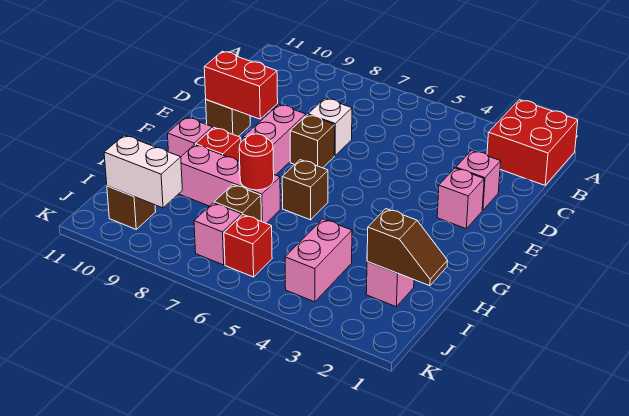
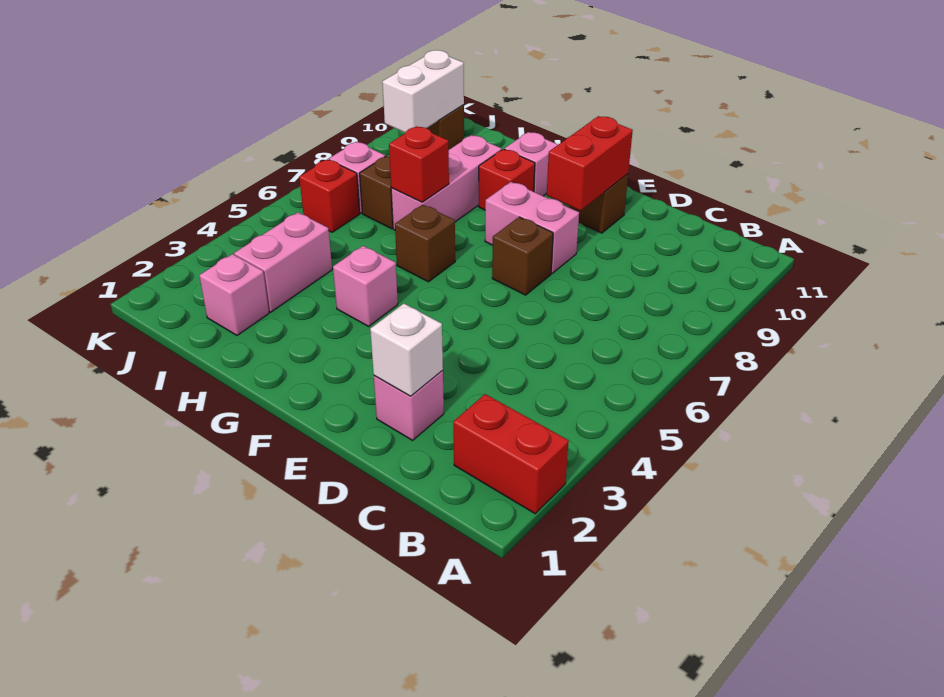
red brick A1:B2 level 1 -> red brick A2:B2 level 1
white brick D7 level 1 -> white brick D2 level 2
pink brick E2 level 1 -> pink brick G4 level 1
red round brick H7 level 2 -> red brick H7 level 2
brown slope I1:I2 level 2 top 2 -> none
pink brick I4:J4 level 1 -> pink brick I3:I4 level 1

